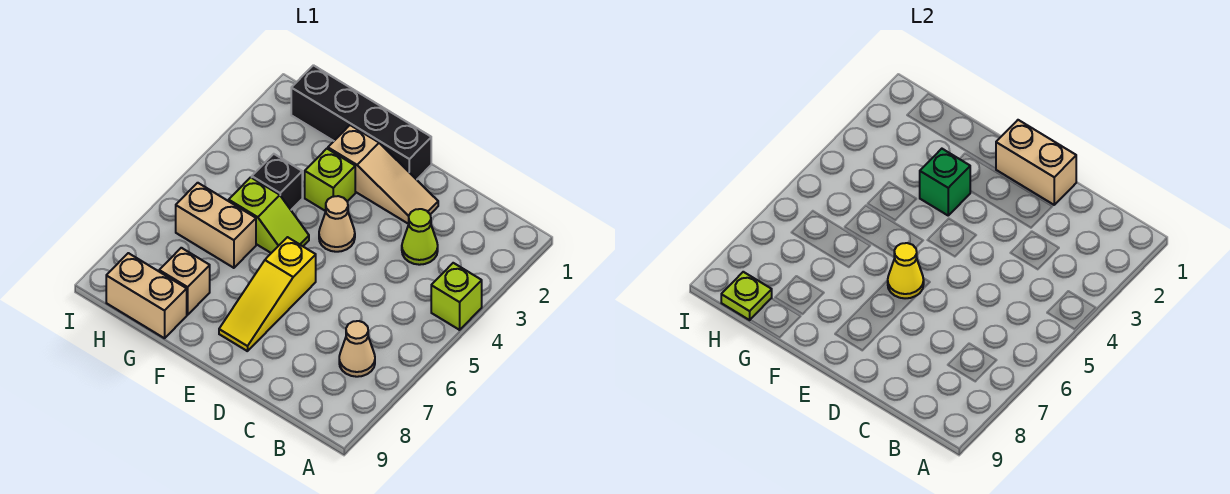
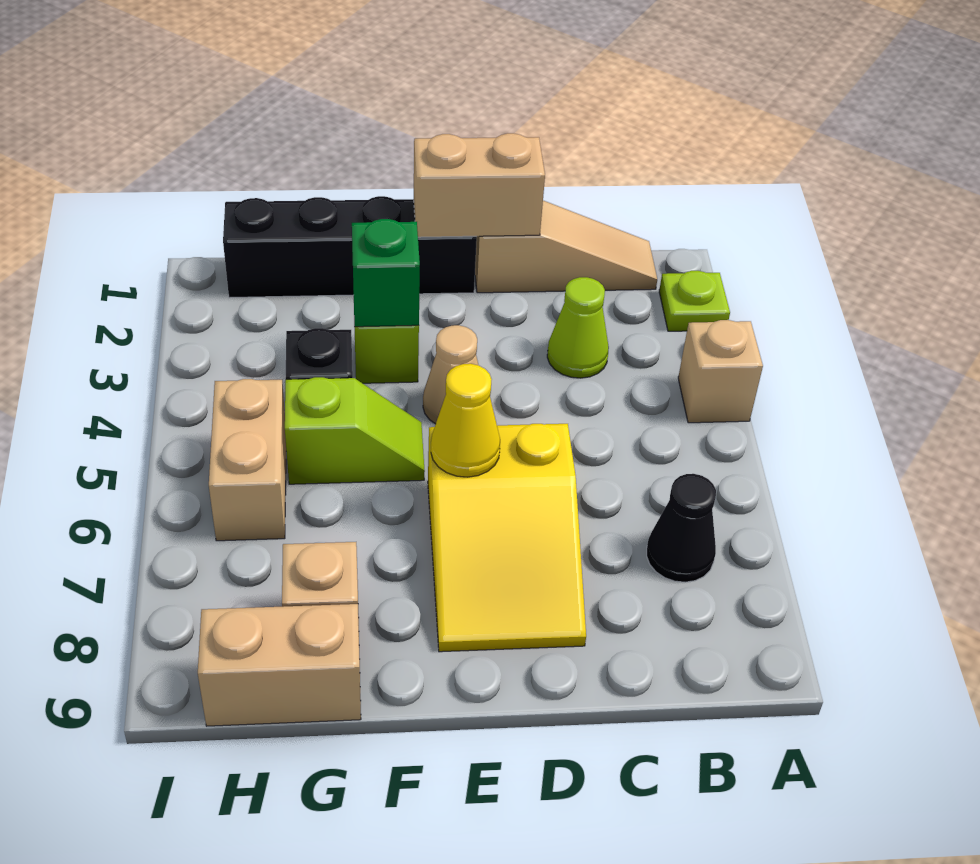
lime brick A4 level 1 -> tan brick A4 level 1
tan cone B7 level 1 -> black cone B7 level 1
tan slope D2:F2 level 1 top F -> tan slope B1:D1 level 1 top D
yellow slope E6:E8 level 1 top 6 -> yellow slope D6:E8 level 1 top 6
tan brick G6:H6 level 1 -> tan brick H5:H6 level 1
lime plate H9 level 2 -> lime plate A2 level 1

